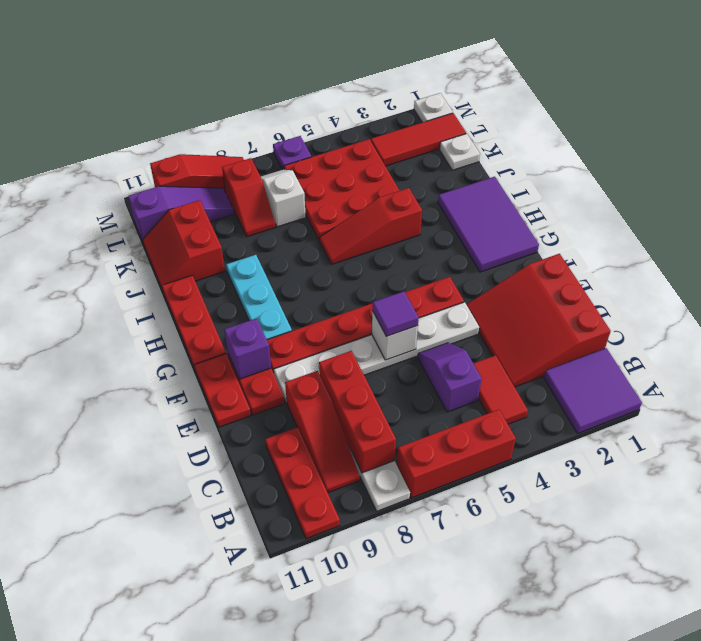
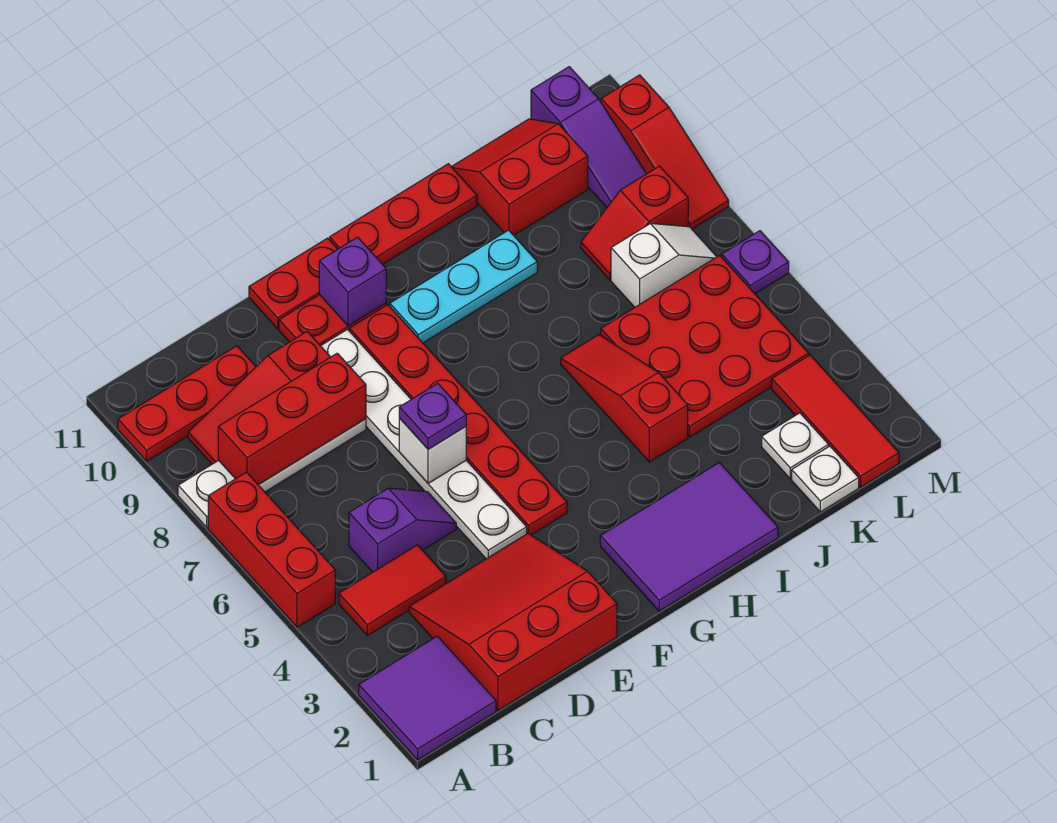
purple tile E6 level 3 -> purple plate E6 level 3
white plate M1 level 1 -> white plate K2 level 1

